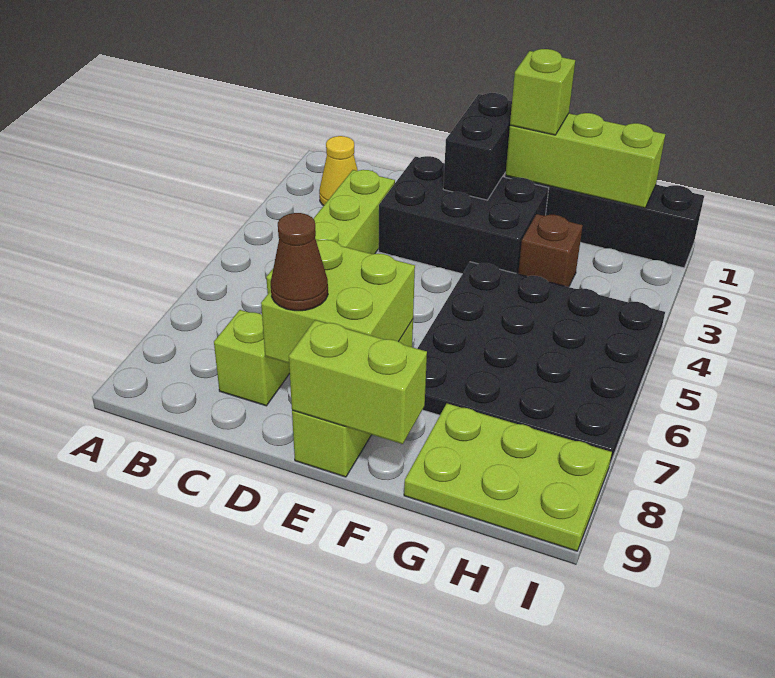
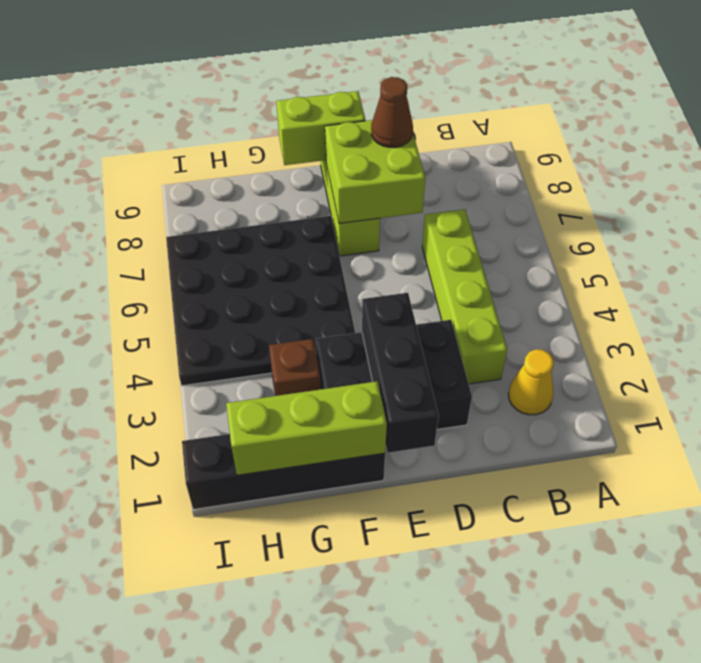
lime brick C8 level 1 -> none
black brick E1:E2 level 2 -> black brick E1:E3 level 2
lime brick F1 level 3 -> none
lime plate G8:I9 level 1 -> none

